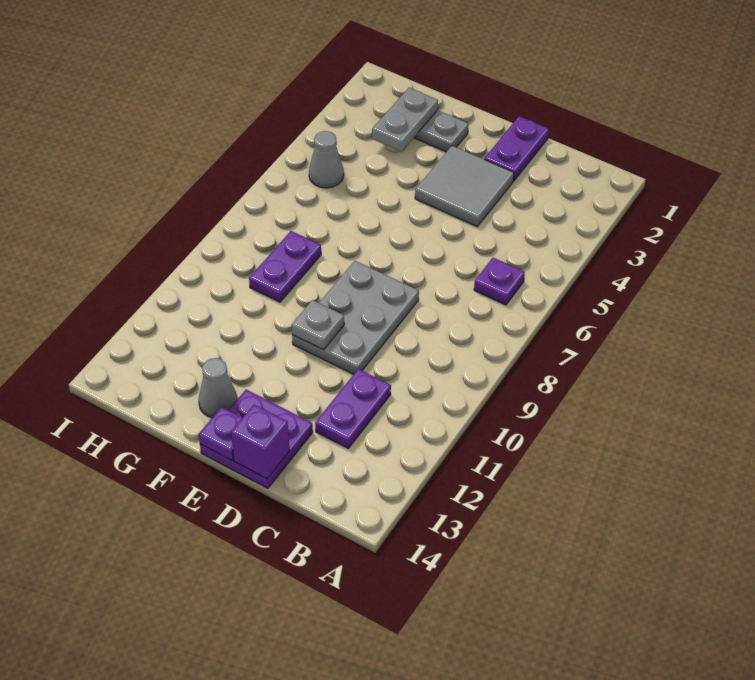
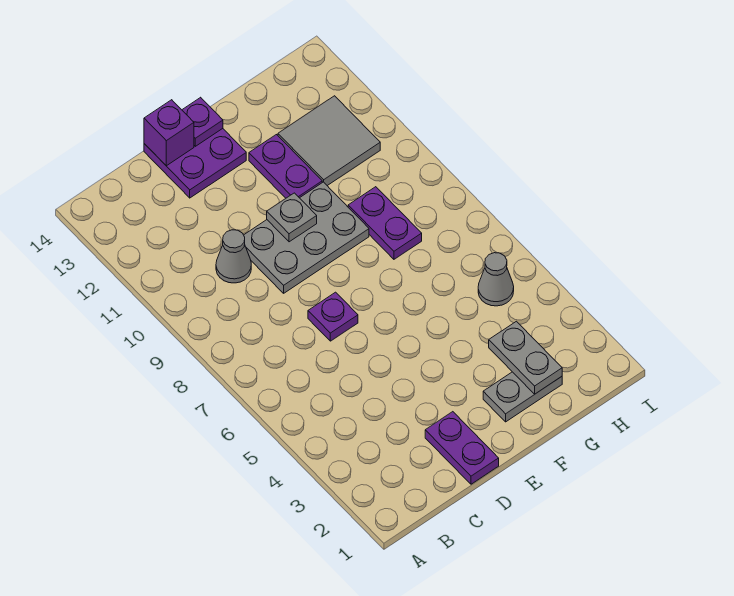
purple plate B6 level 1 -> purple plate D7 level 1
purple plate C11:C12 level 1 -> purple plate F11:F12 level 1
grey tile D3:E4 level 1 -> grey tile G11:H12 level 1
grey plate D8:E10 level 1 -> grey plate D9:F10 level 1
grey cone F13 level 1 -> grey cone C10 level 1

